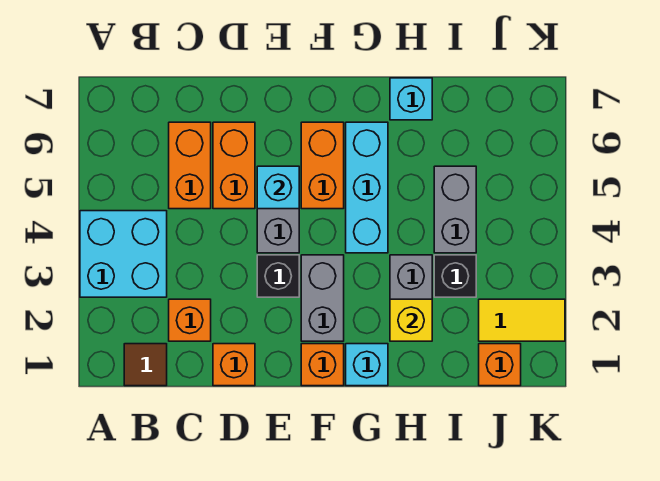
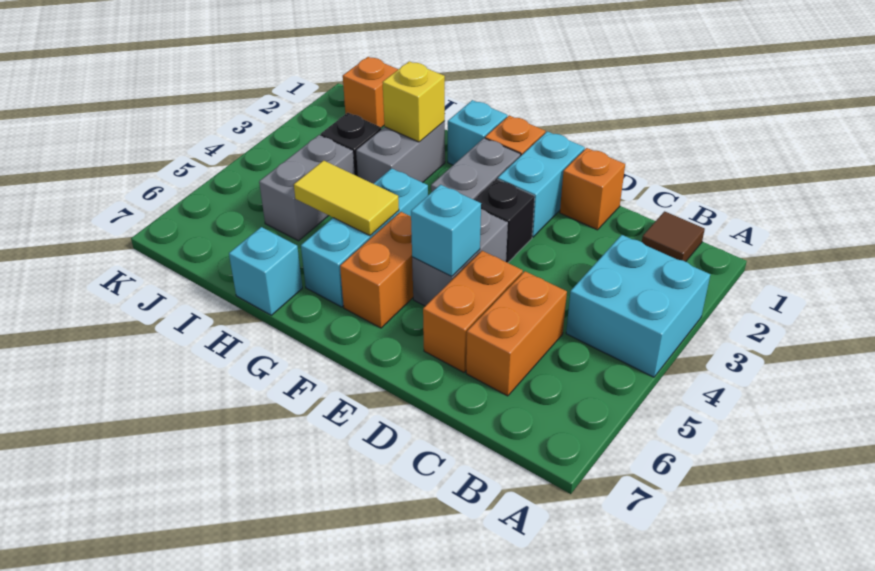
orange brick C2 level 1 -> none
none -> cyan brick E1:E2 level 1
yellow tile J2:K2 level 1 -> yellow tile G5:H5 level 2

